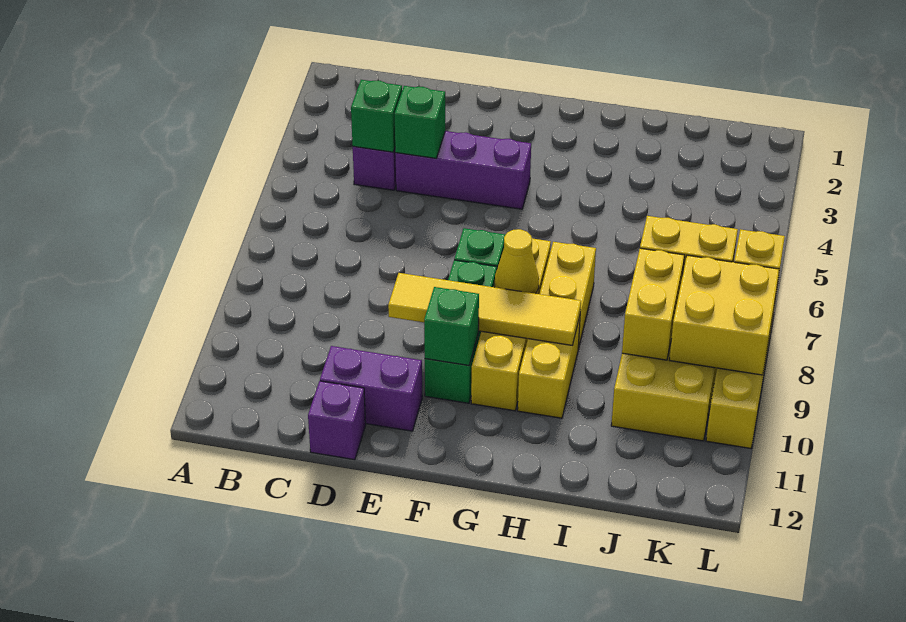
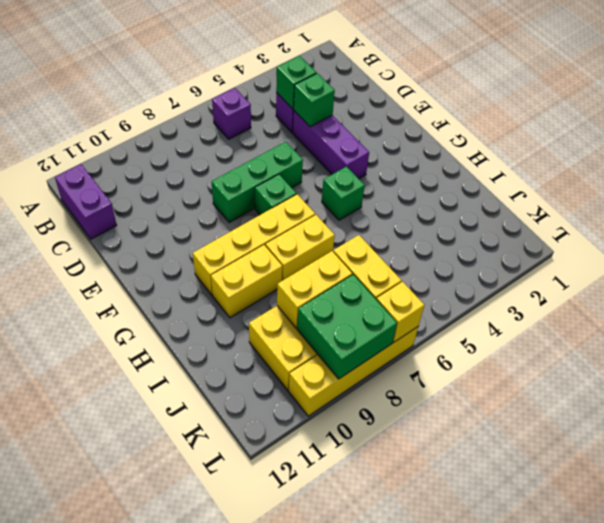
purple brick D11:E11 level 1 -> purple brick B12:C12 level 1
purple brick D12 level 1 -> purple brick B6 level 1
yellow tile E9:H9 level 2 -> none
green brick F8:F10 level 1 -> green brick E6:E8 level 1
green brick F10 level 2 -> green brick G5 level 1
yellow cone G8 level 2 -> none
yellow brick K8:L9 level 2 -> green brick K8:L9 level 2

